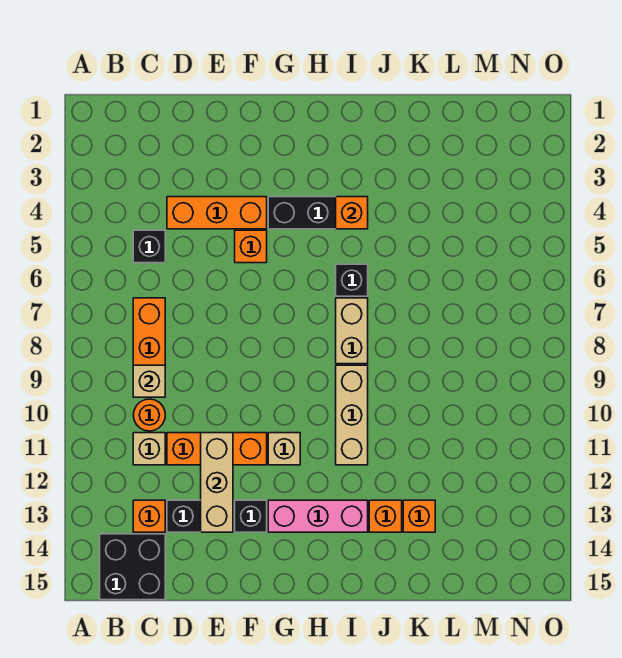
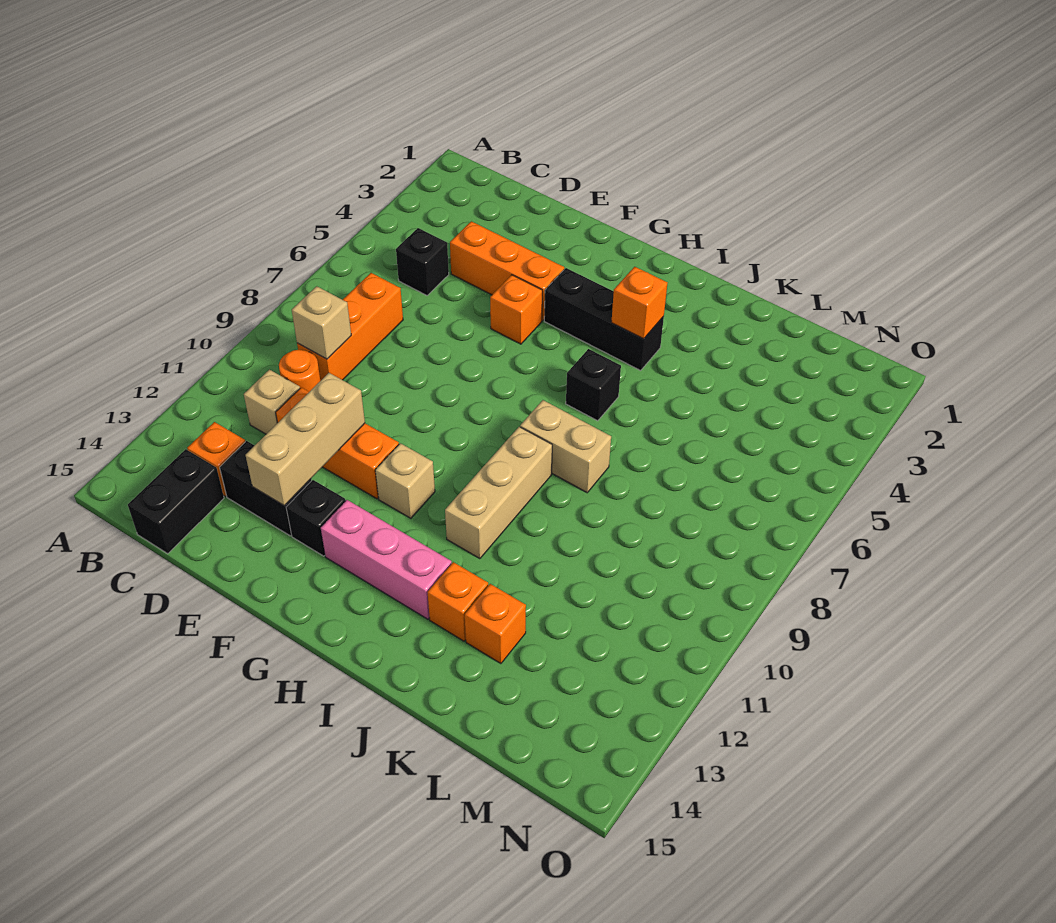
black brick B14:C15 level 1 -> black brick C14:C15 level 1
tan brick I7:I8 level 1 -> tan brick I8:J8 level 1

